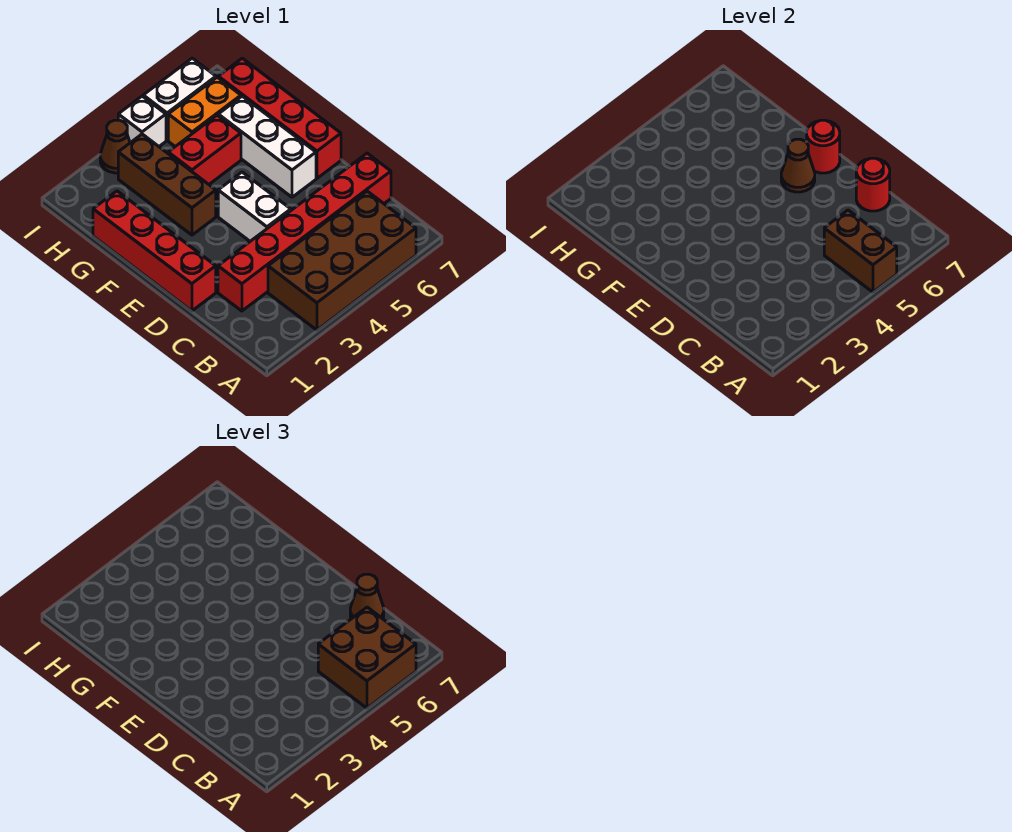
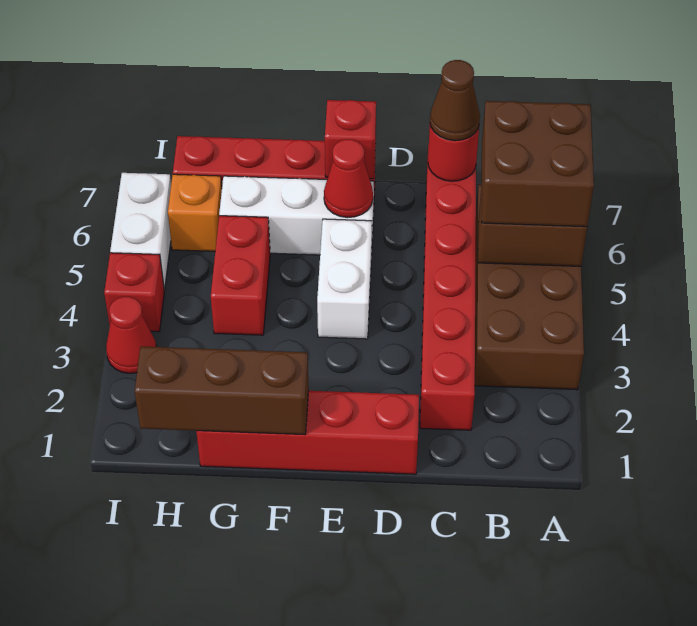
white brick D4:E4 level 1 -> white brick E4:E5 level 1
brown cone E6 level 2 -> red cone E6 level 2
red round brick E7 level 2 -> red brick E7 level 2
brown brick F3:H3 level 1 -> brown brick F1:H1 level 2
orange brick H5:H6 level 1 -> orange brick H6 level 1
brown cone I3 level 1 -> red cone I3 level 1
white brick I4 level 1 -> red brick I4 level 1

